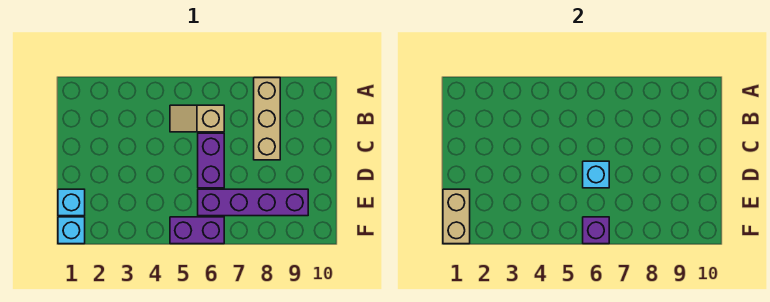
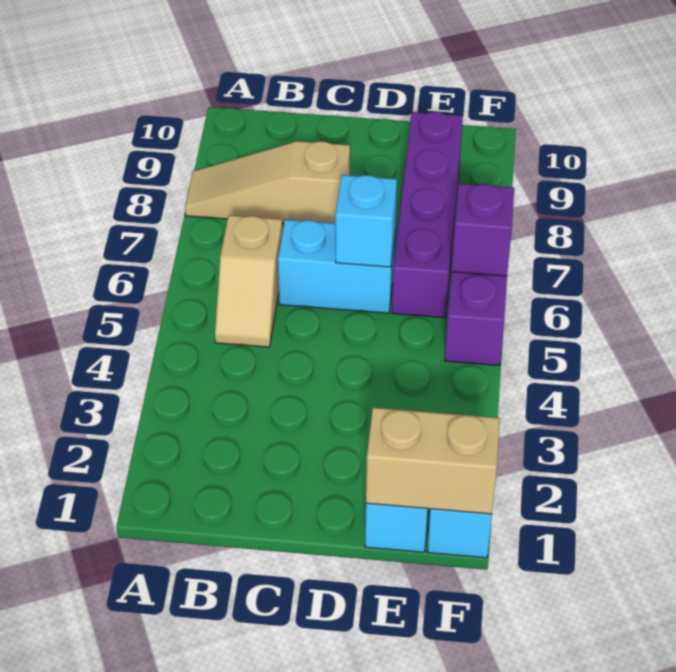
tan brick A8:C8 level 1 -> tan slope A8:C8 level 1 top C
purple brick C6:D6 level 1 -> cyan brick C6:D6 level 1

